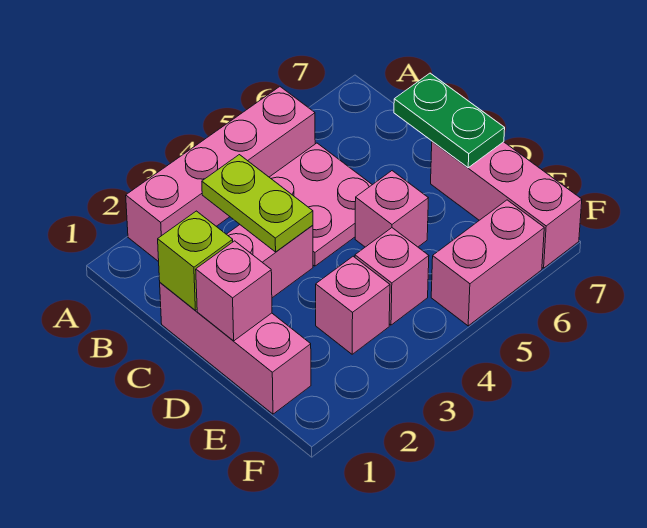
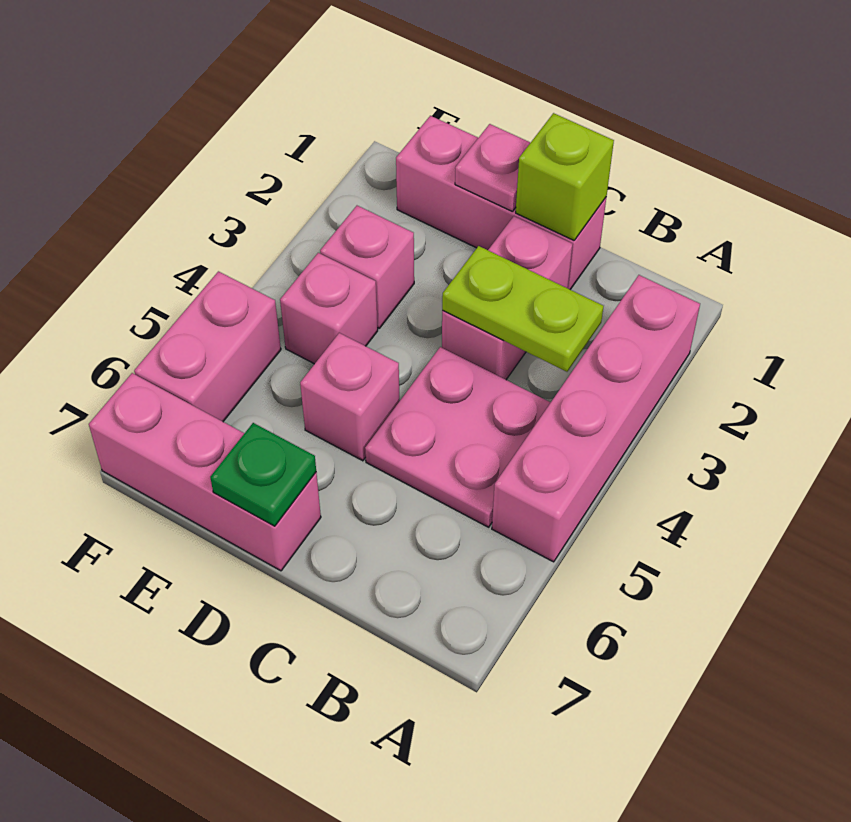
green plate C7:D7 level 2 -> green plate D7 level 2
pink brick D1 level 2 -> pink plate D1 level 2

